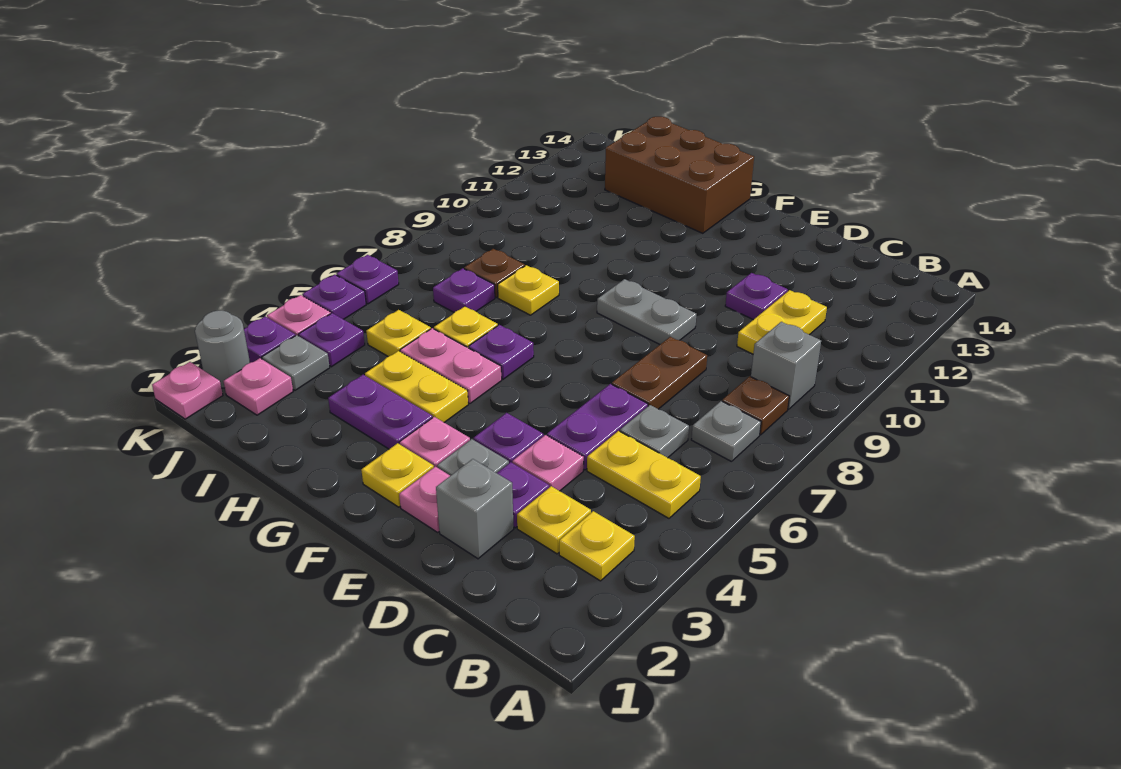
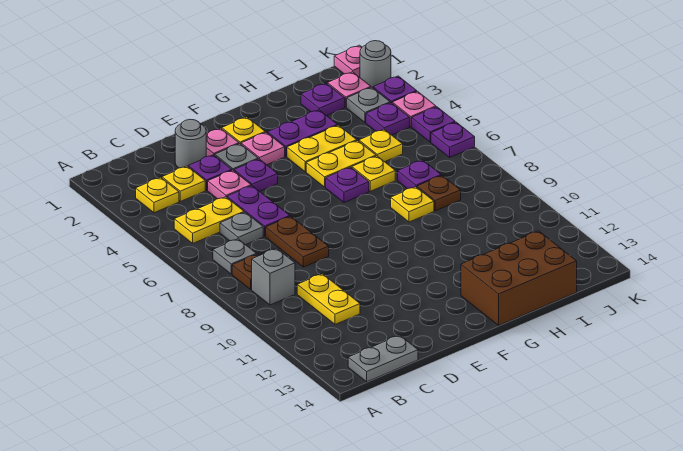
grey brick D2 level 1 -> grey round brick D2 level 1
purple plate D11 level 1 -> purple plate I2 level 1
grey plate E9:F9 level 1 -> grey plate B14:C14 level 1
pink plate G5:H5 level 1 -> yellow plate G5:H5 level 1

